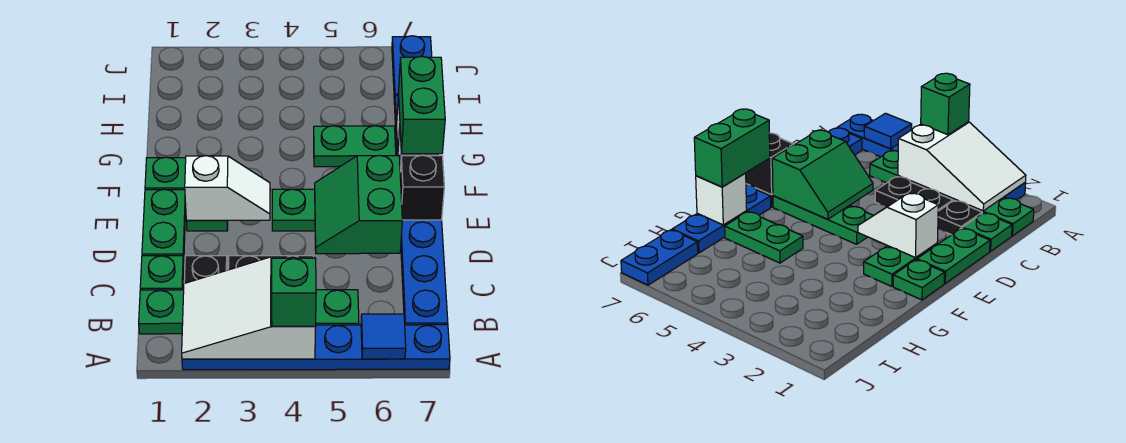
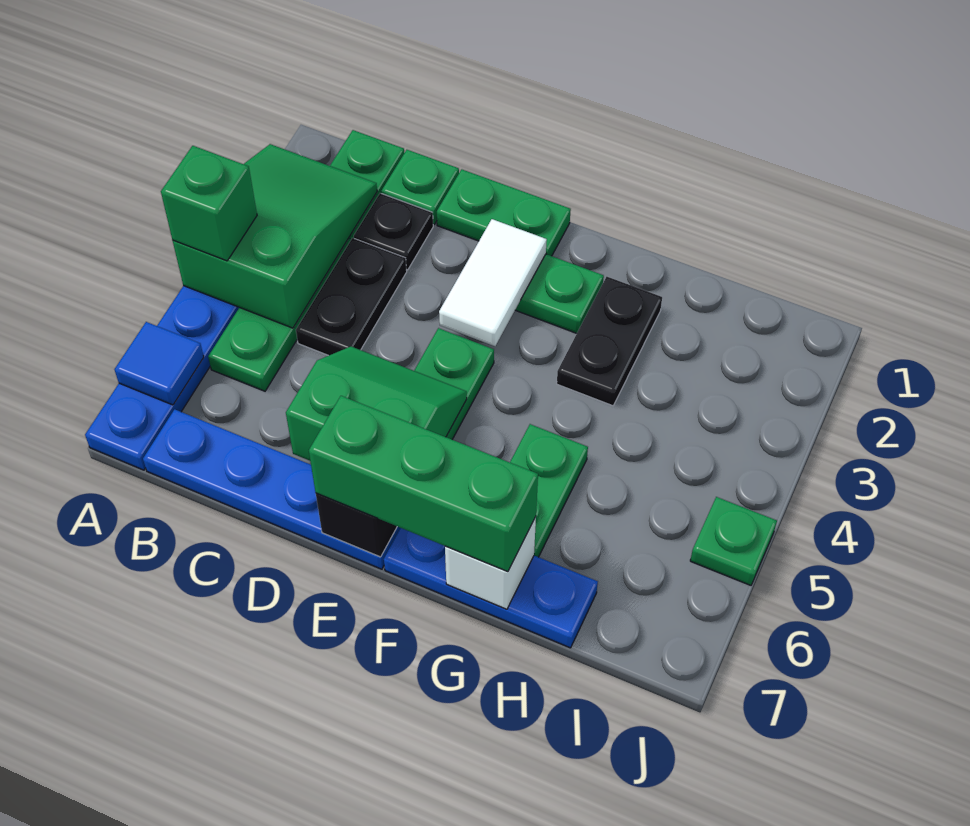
white slope A2:B4 level 2 top 4 -> green slope A2:B4 level 2 top 4
white slope E2:E3 level 2 top 2 -> white tile E2:E3 level 2
green plate F1 level 1 -> green plate J5 level 1
green brick F7:G7 level 3 -> green brick E7:G7 level 3
none -> black plate G2:G3 level 1
blue plate I7:J7 level 1 -> none

